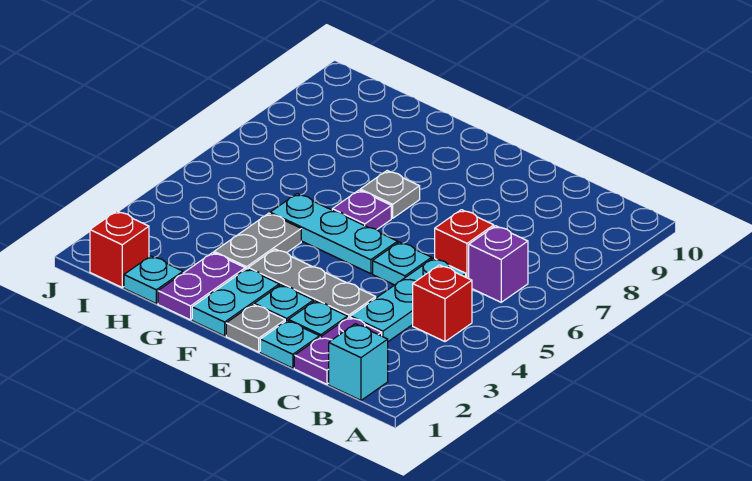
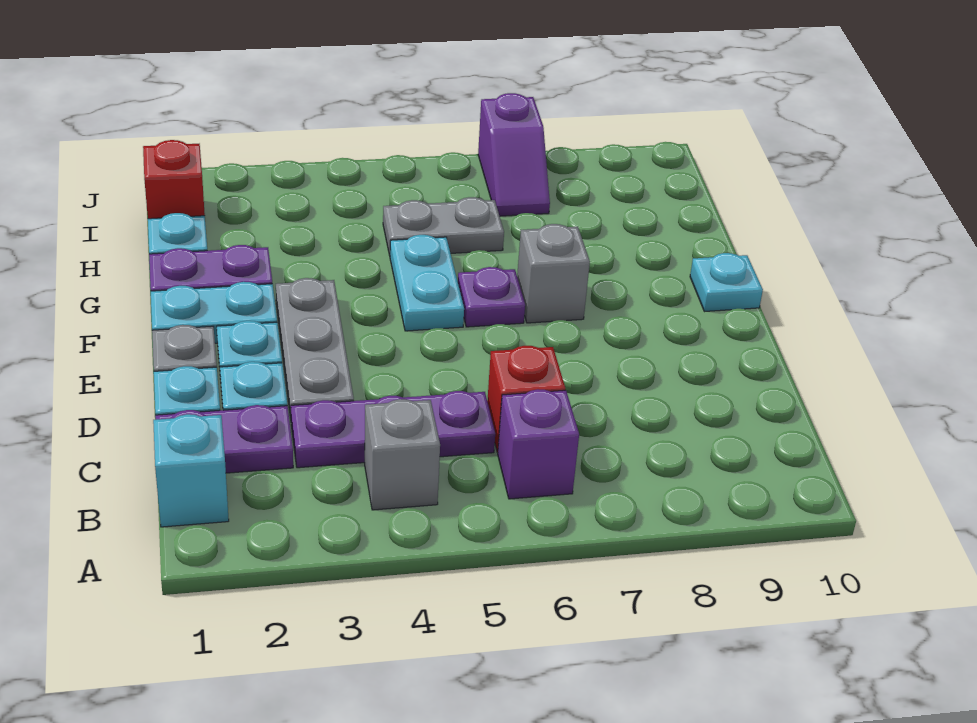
red brick B4 level 1 -> grey brick B4 level 1
cyan plate C3:C5 level 1 -> purple plate C3:C5 level 1
cyan plate D5 level 1 -> cyan plate F10 level 1
cyan plate E5:G5 level 1 -> cyan plate F5:G5 level 1
grey plate F7 level 1 -> grey brick F7 level 1
grey plate G3:G4 level 1 -> grey plate H5:H6 level 1
none -> purple slope I7:J7 level 1 top J

